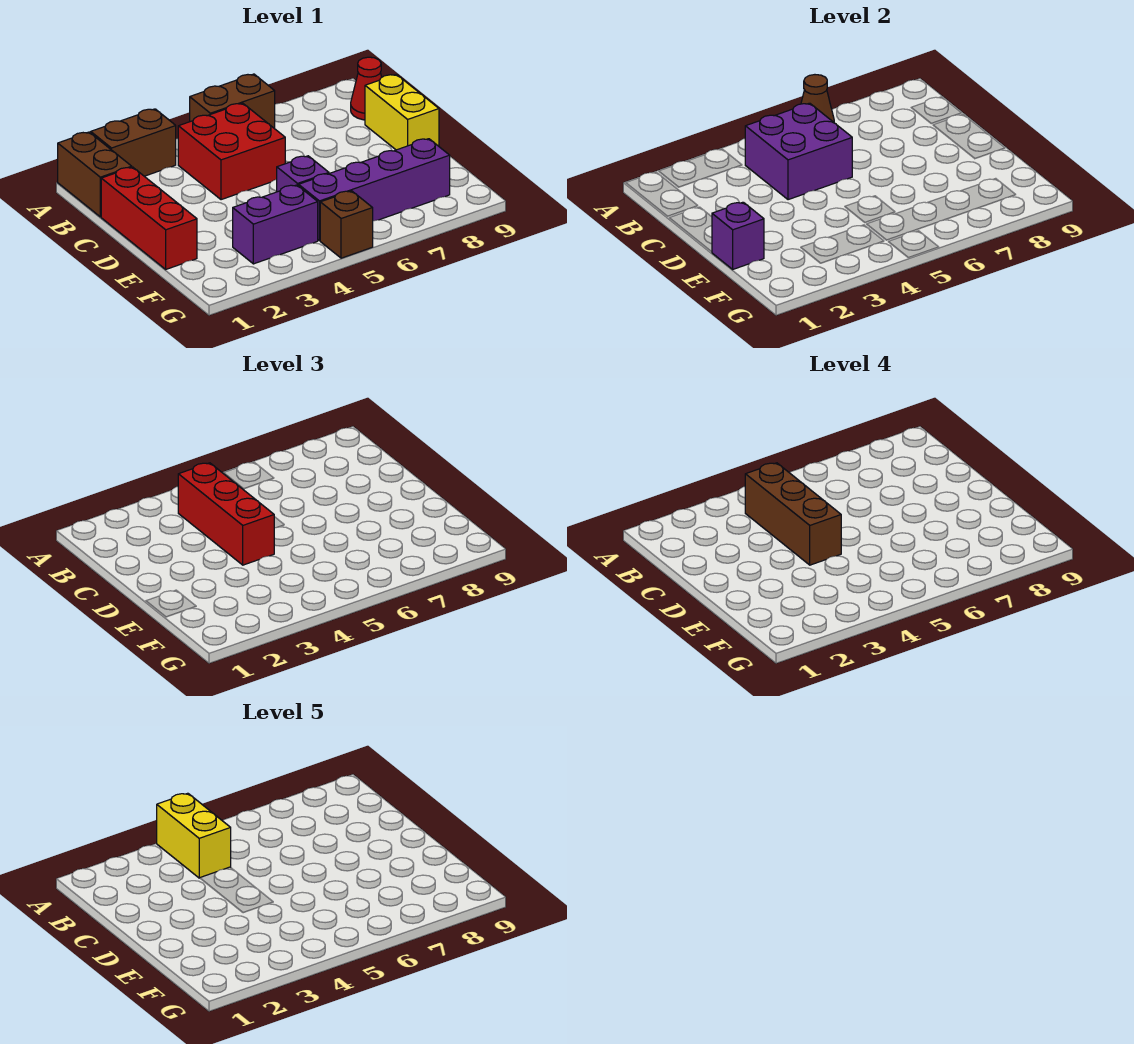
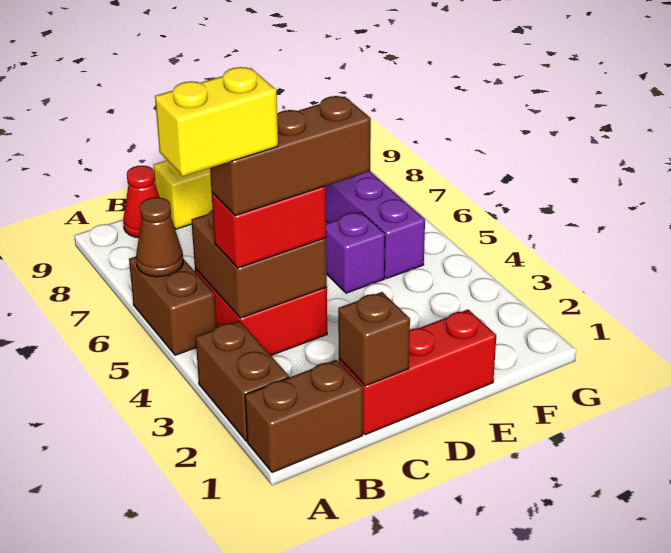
purple brick B4:C5 level 2 -> brown brick B4:C5 level 2
red brick B4:D4 level 3 -> red brick B4:C4 level 3
purple brick E1 level 2 -> none
purple brick F3:F4 level 1 -> none
brown brick G5 level 1 -> brown brick C1 level 2

